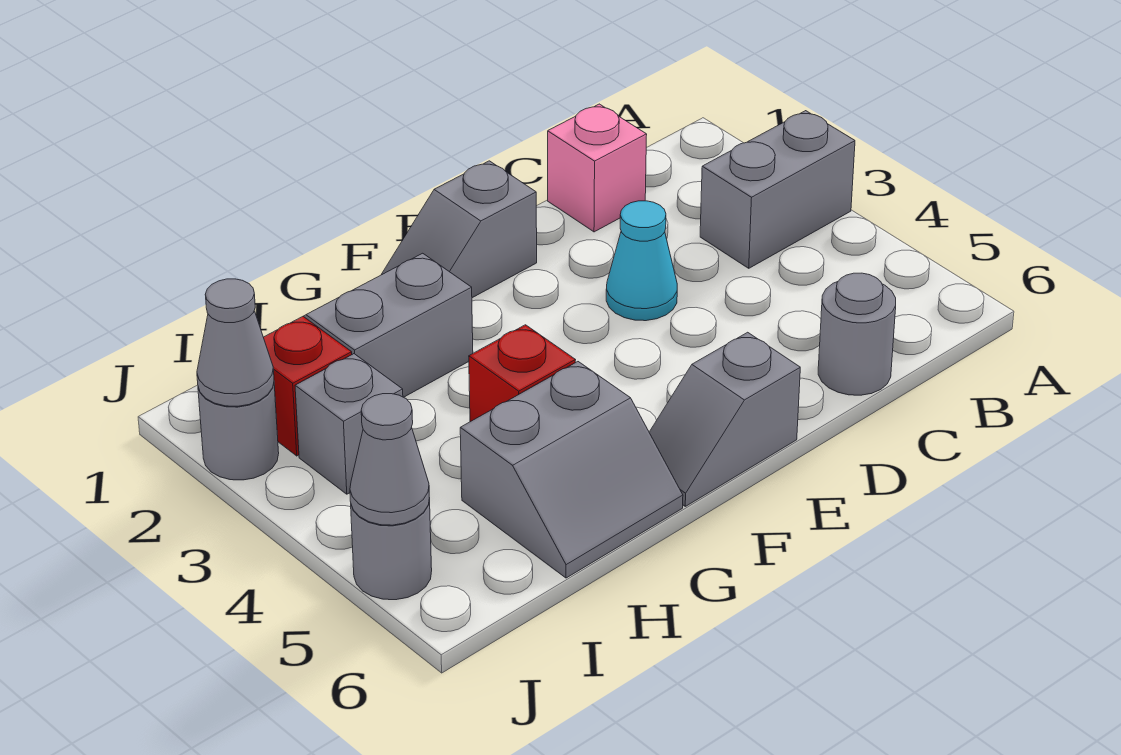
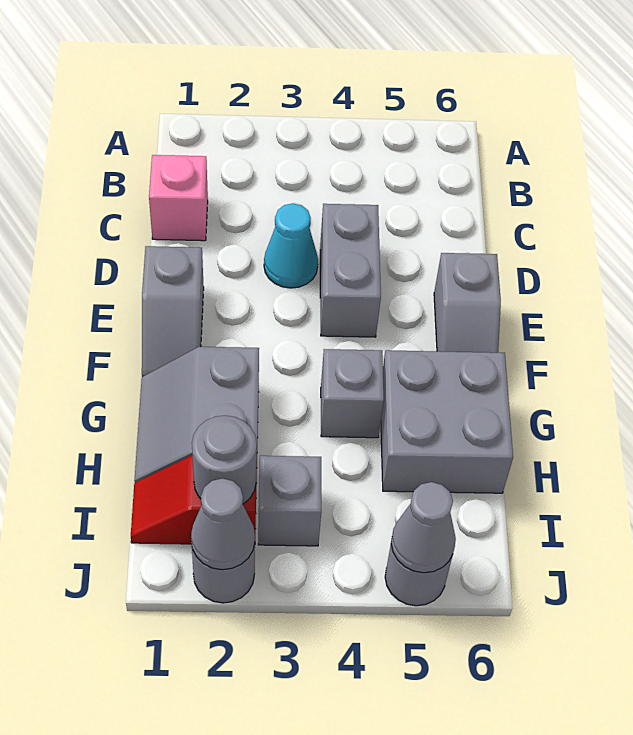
grey brick A3:B3 level 1 -> grey brick D4:E4 level 1
grey round brick C6 level 1 -> grey round brick I2 level 2
red brick G4 level 1 -> grey brick G4 level 1
grey slope G5:H6 level 1 top 5 -> grey brick G5:H6 level 1

